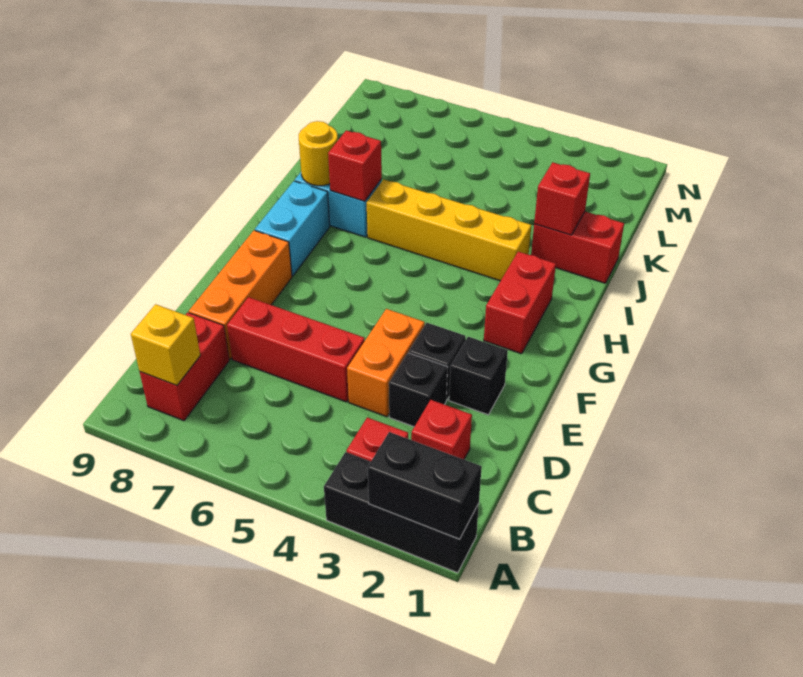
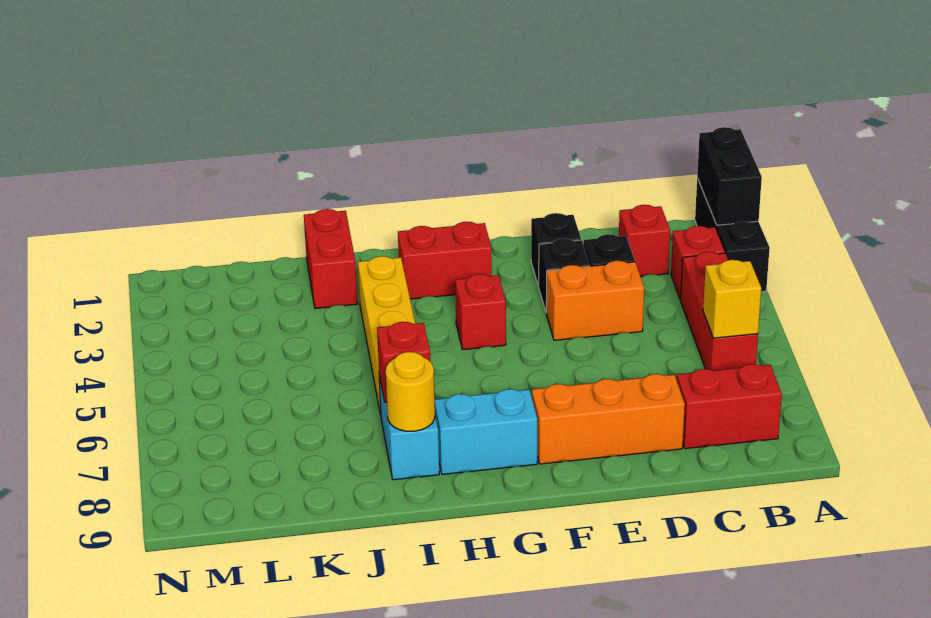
yellow brick B8 level 2 -> yellow brick B6 level 2
red brick D5:D7 level 1 -> red brick B4:B6 level 1
red brick J2 level 2 -> red brick G4 level 1

